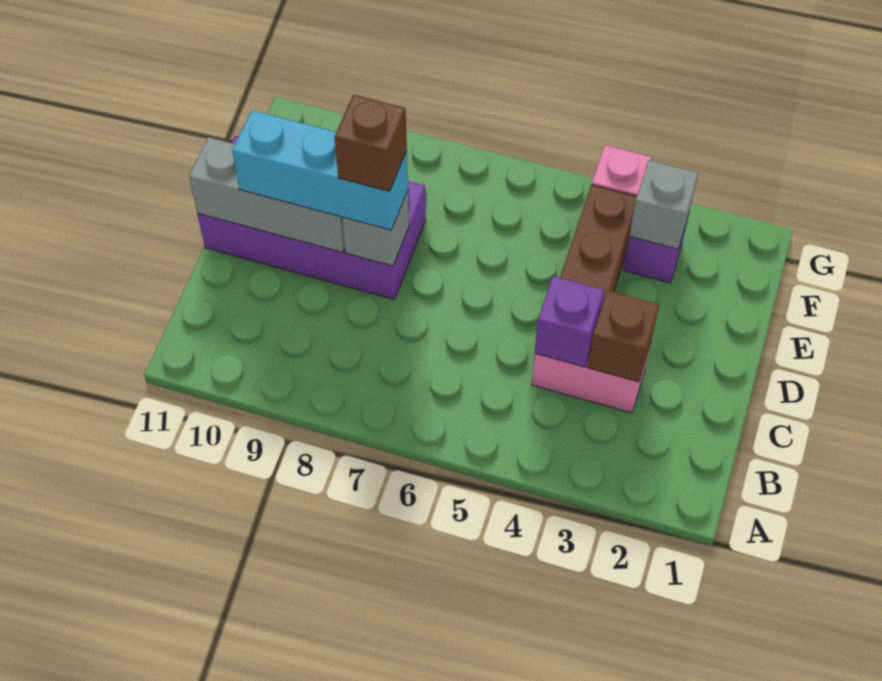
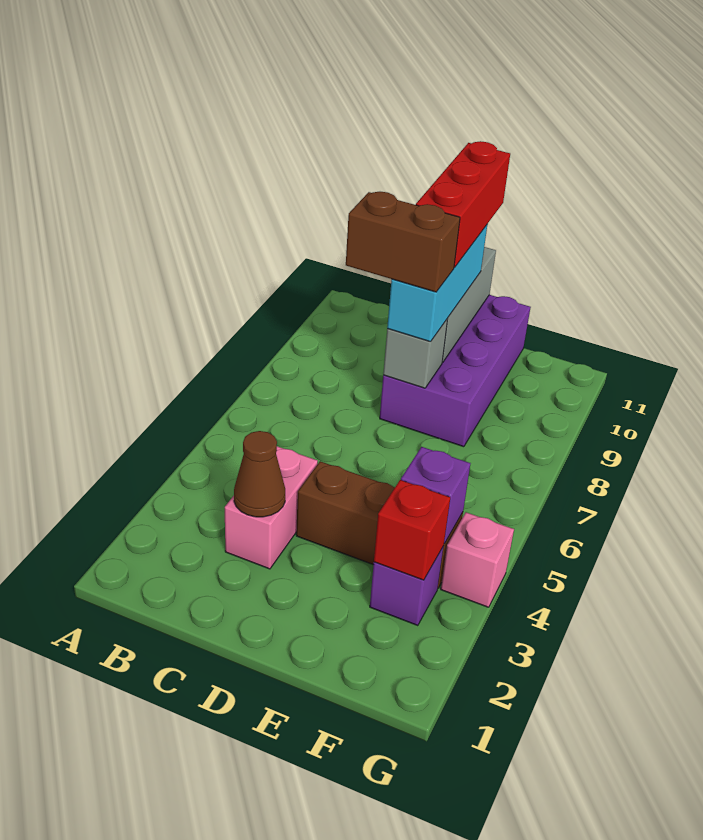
brown brick C3 level 2 -> brown cone C3 level 2
purple brick C4 level 2 -> purple brick F4 level 2
brown brick D8 level 4 -> brown brick C8:D8 level 4
none -> red brick D9:D11 level 4
grey brick F3 level 2 -> red brick F3 level 2

